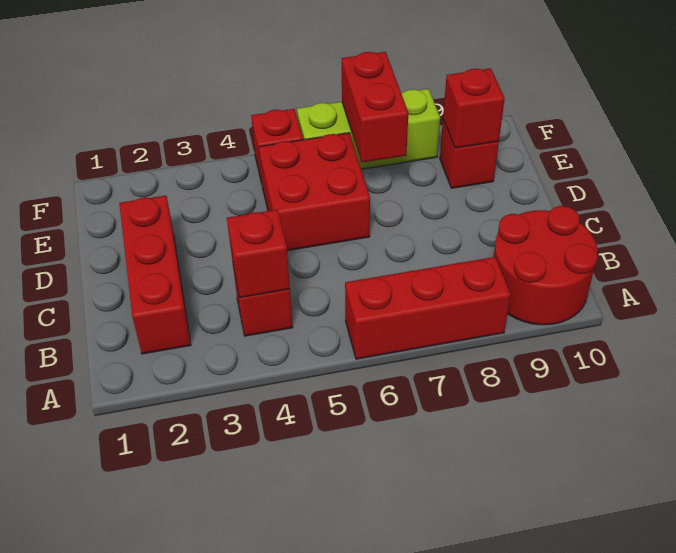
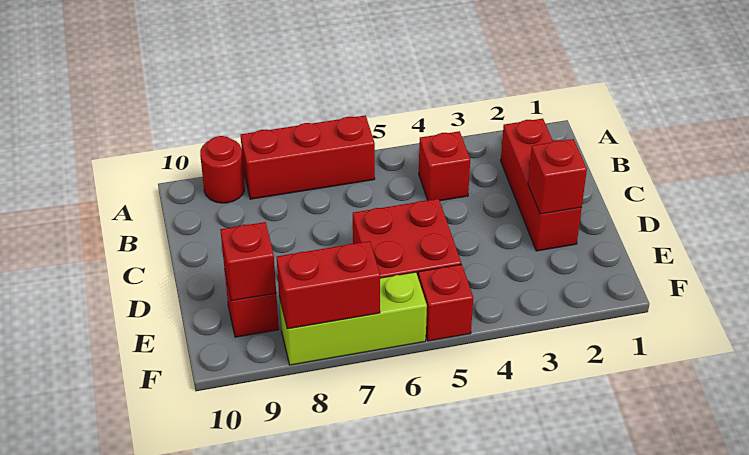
red round brick A9:B10 level 1 -> red round brick A9 level 1
red brick B4 level 2 -> red brick D2 level 2
red brick E7:F7 level 2 -> red brick F7:F8 level 2

